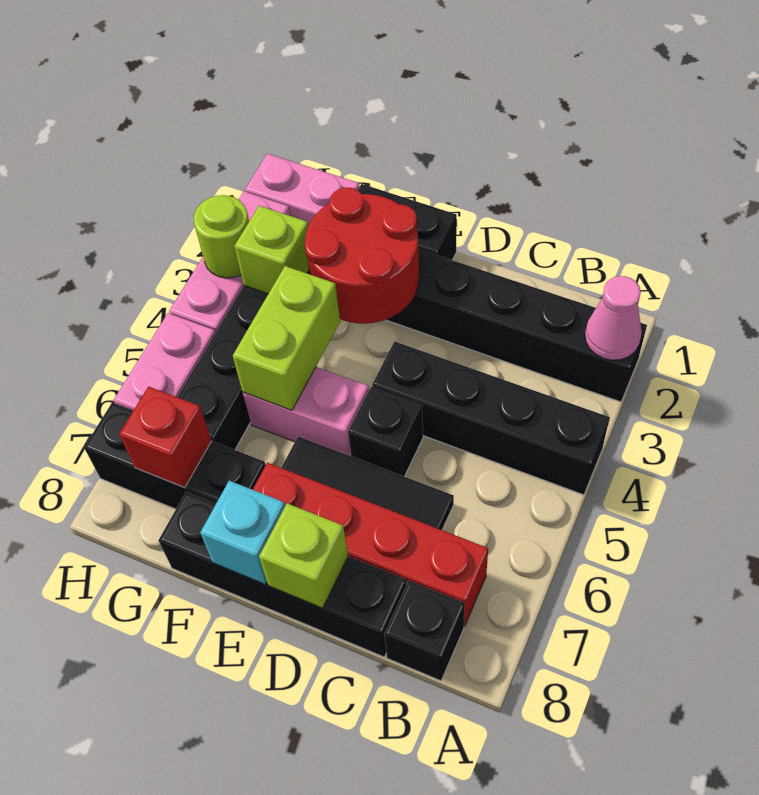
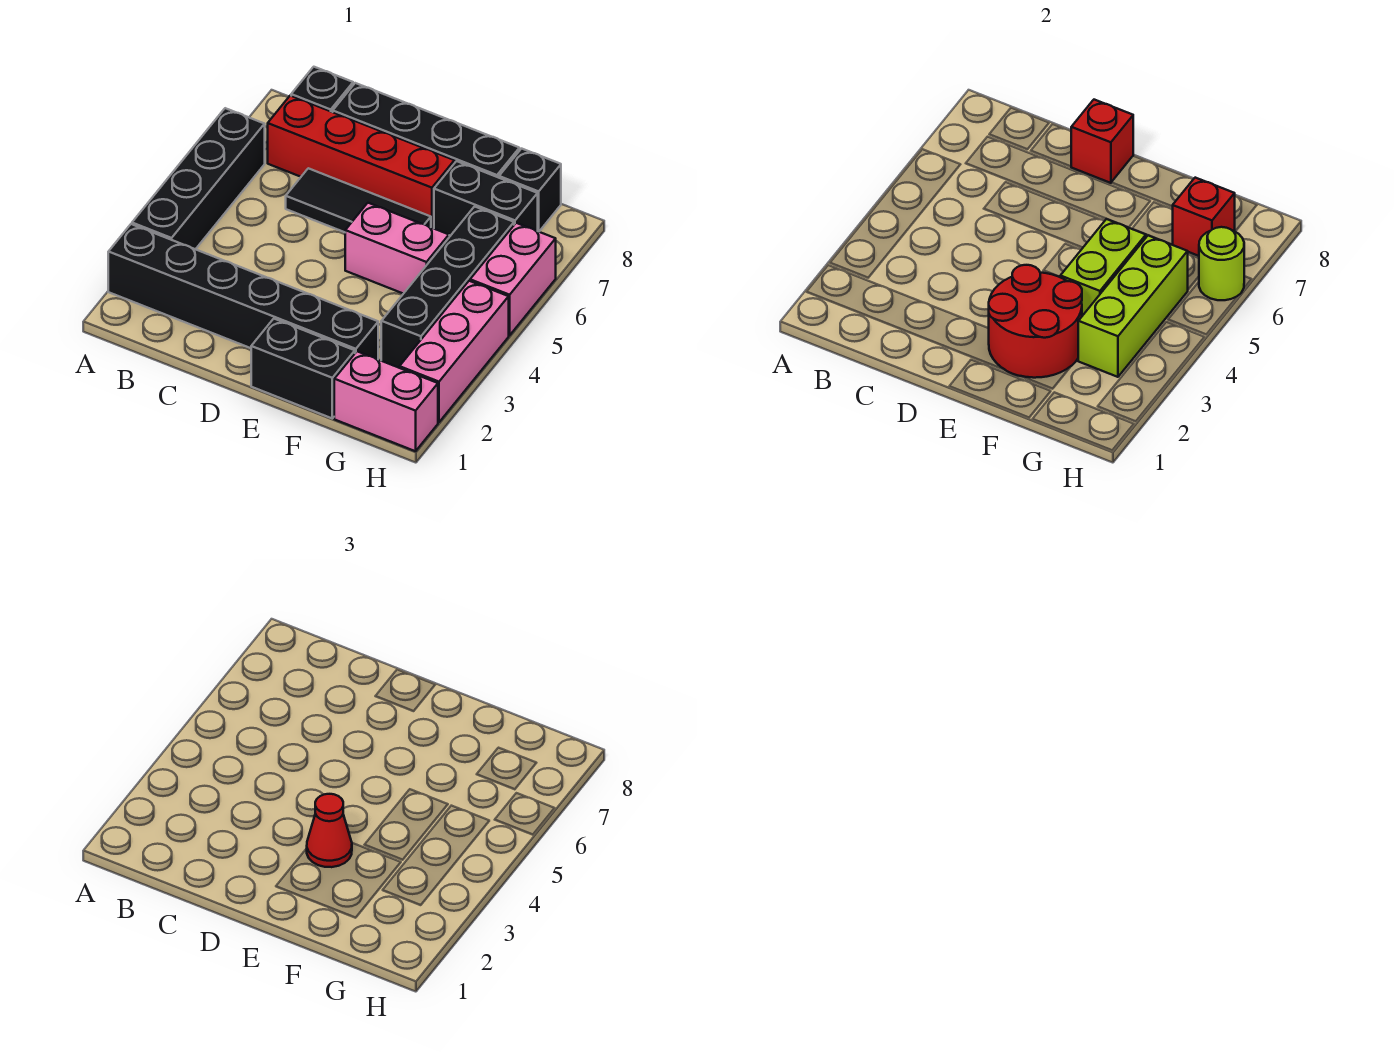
pink cone A2 level 2 -> none
black brick A4:D4 level 1 -> black brick A3:A6 level 1
black brick D5 level 1 -> black brick G8 level 1
lime brick D8 level 2 -> red brick D8 level 2
none -> red cone E3 level 3
cyan brick E8 level 2 -> none
black brick F7:H7 level 1 -> black brick F7:G7 level 1
lime brick G3 level 2 -> lime brick G3:G5 level 2
lime round brick H3 level 2 -> lime round brick H6 level 2

